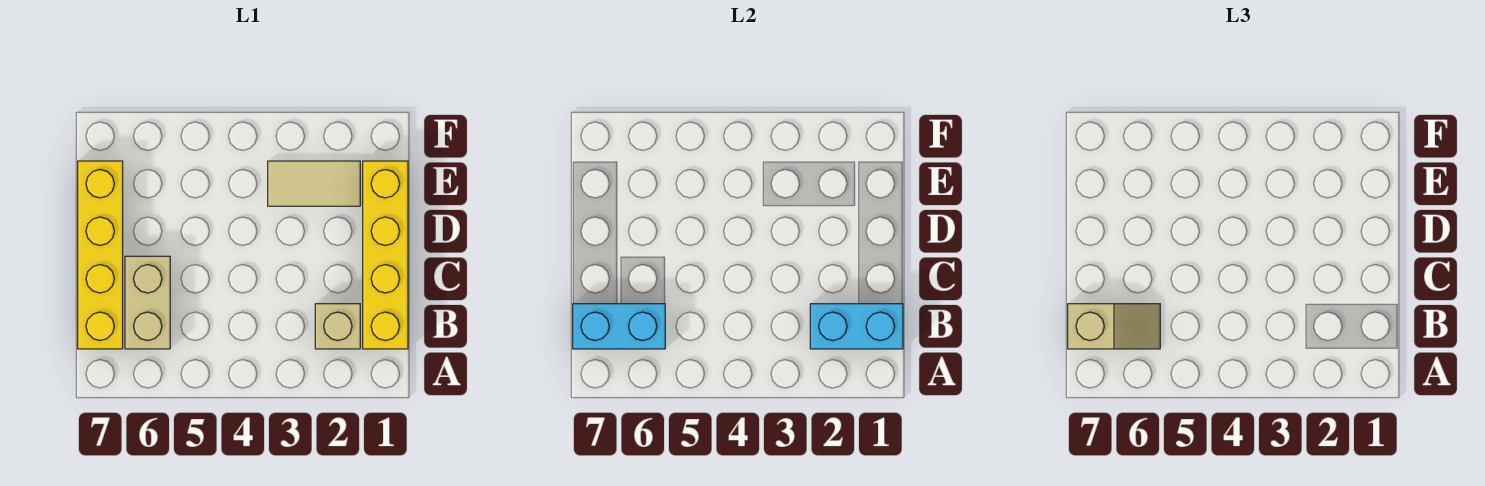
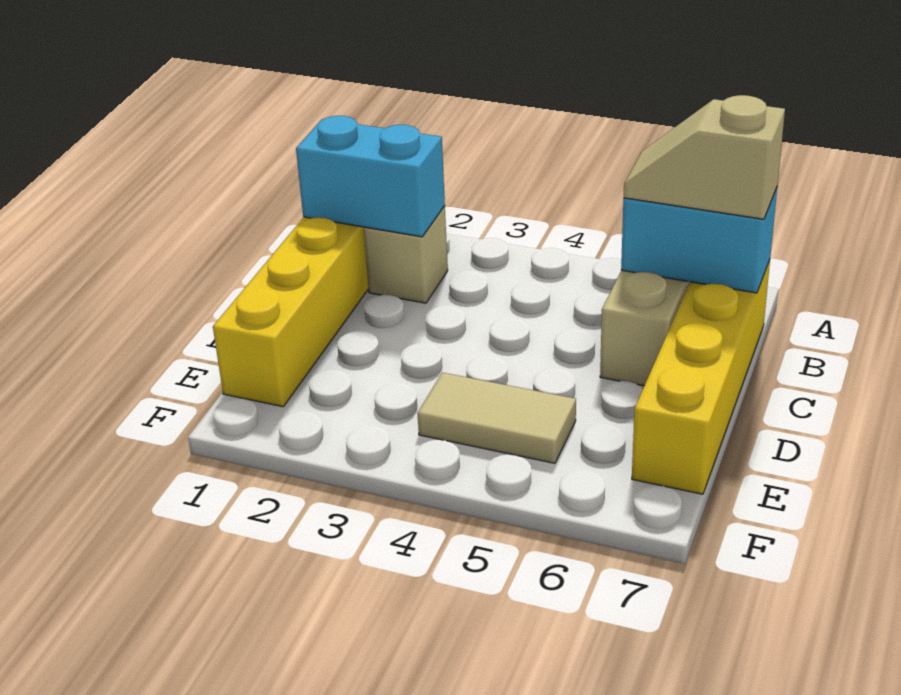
tan tile E2:E3 level 1 -> tan tile E4:E5 level 1

